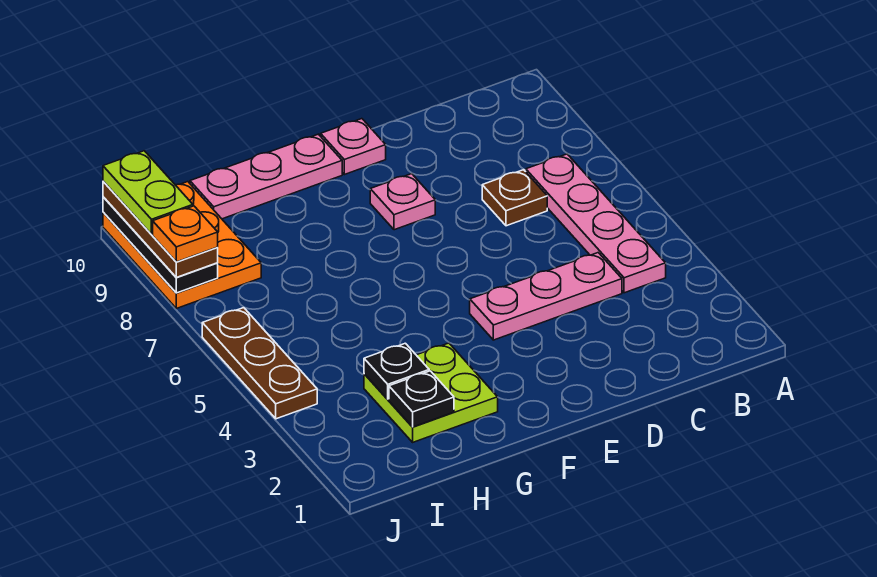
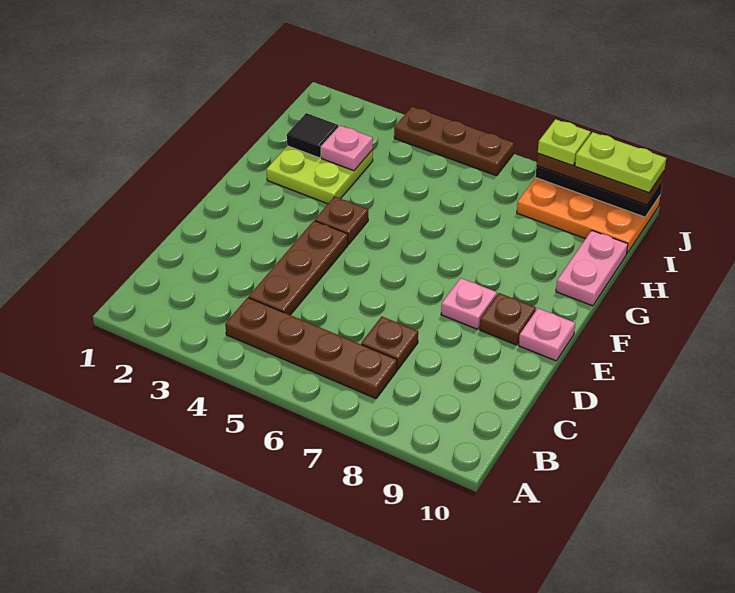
pink plate B4:B7 level 1 -> brown plate B4:B7 level 1
pink plate C4:E4 level 1 -> brown plate C4:E4 level 1
none -> brown plate E9 level 1
none -> brown plate F4 level 1
pink plate F10:H10 level 1 -> pink plate G10:H10 level 1
black plate H2 level 2 -> black tile H2 level 2
black plate H3 level 2 -> pink plate H3 level 2
orange plate J8 level 4 -> lime plate J8 level 4

